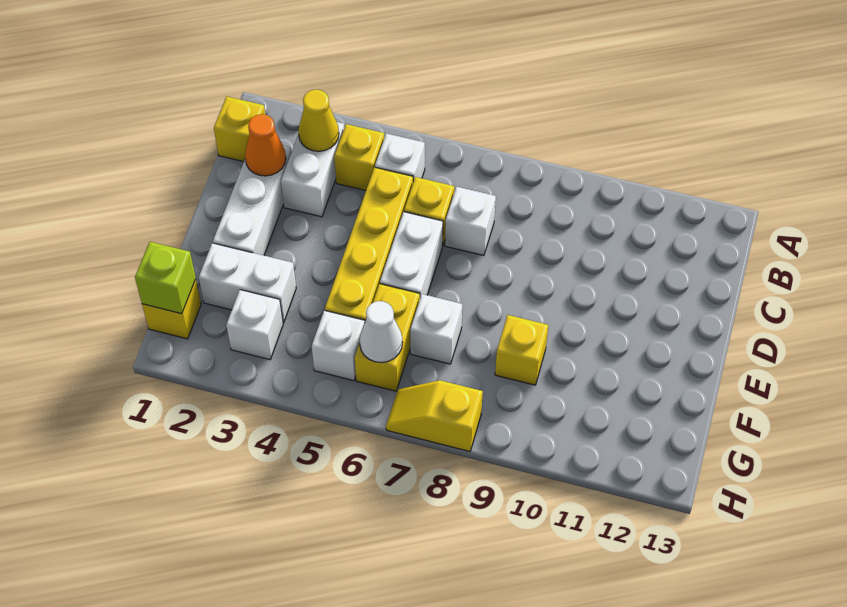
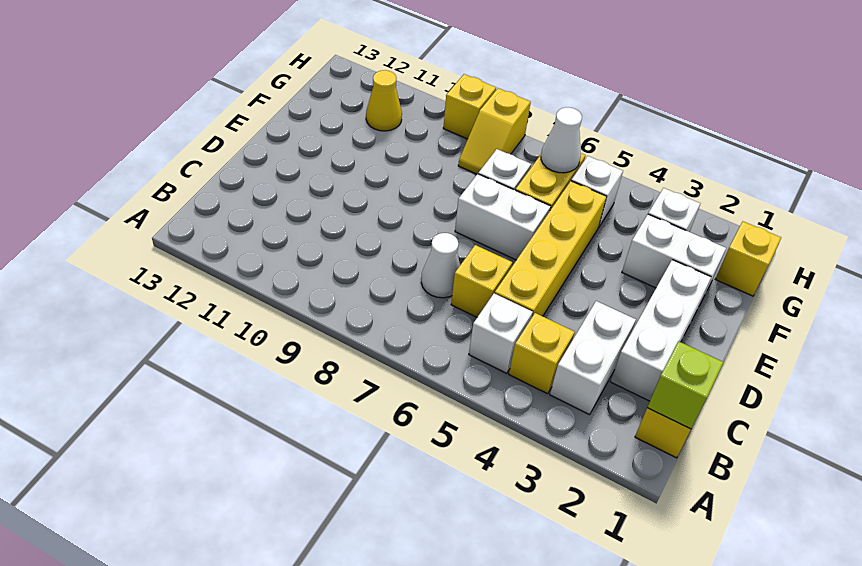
yellow cone B3 level 2 -> yellow cone G11 level 1
orange cone C2 level 2 -> none
white brick C7 level 1 -> white cone C7 level 1
white brick D6:E6 level 1 -> white brick E6:E7 level 1
yellow brick F9 level 1 -> yellow brick H9 level 1
lime brick G1 level 2 -> lime brick B1 level 2
yellow slope H7:H8 level 1 top 8 -> yellow slope G8:H8 level 1 top H

